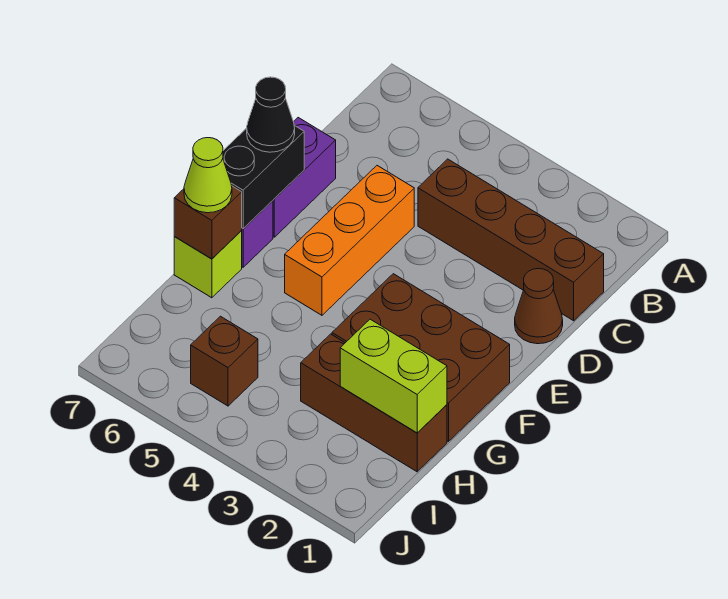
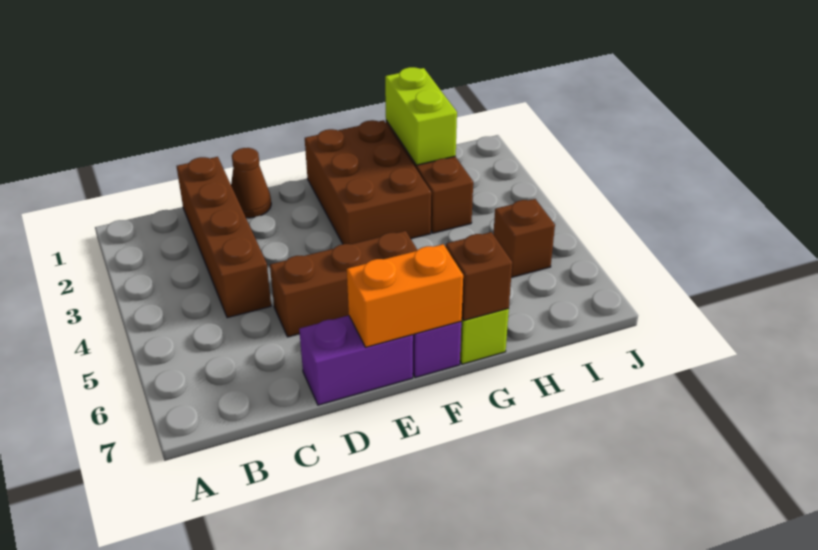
orange brick D5:F5 level 1 -> brown brick D5:F5 level 1
black brick E7:F7 level 2 -> orange brick E7:F7 level 2
black cone E7 level 3 -> none
lime cone G7 level 3 -> none

